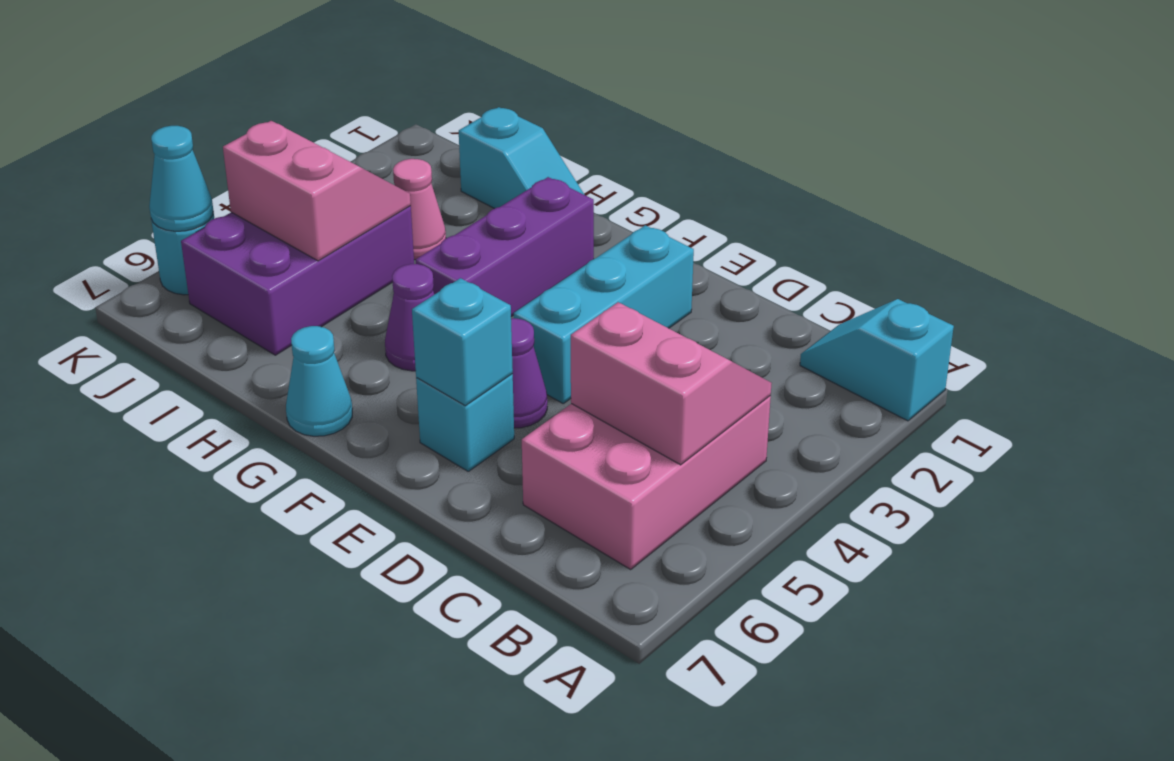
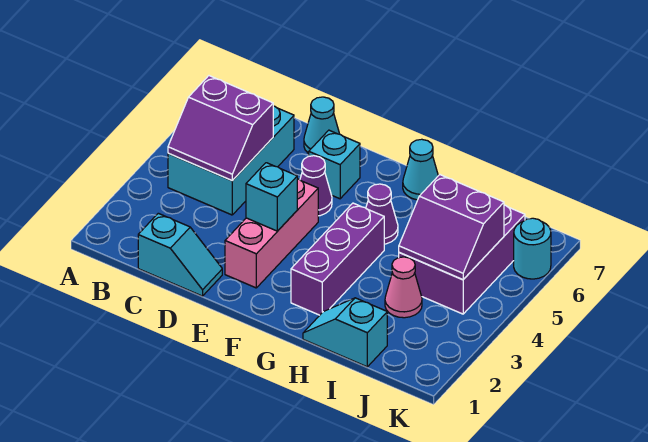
cyan slope A1:B1 level 1 top A -> cyan slope C1:D1 level 1 top C
pink brick B4:C6 level 1 -> cyan brick B4:C6 level 1
pink slope B4:C5 level 2 top 5 -> purple slope B4:C5 level 2 top 5
cyan brick E2:E4 level 1 -> pink brick E2:E4 level 1
cyan brick E6 level 2 -> cyan brick E3 level 2
pink slope I4:J5 level 2 top 5 -> purple slope I4:J5 level 2 top 5
cyan cone K6 level 2 -> cyan cone D7 level 1

